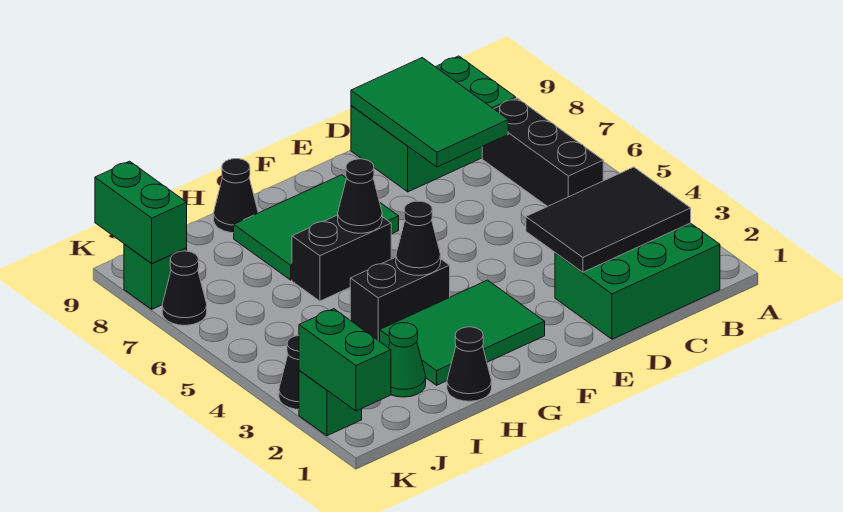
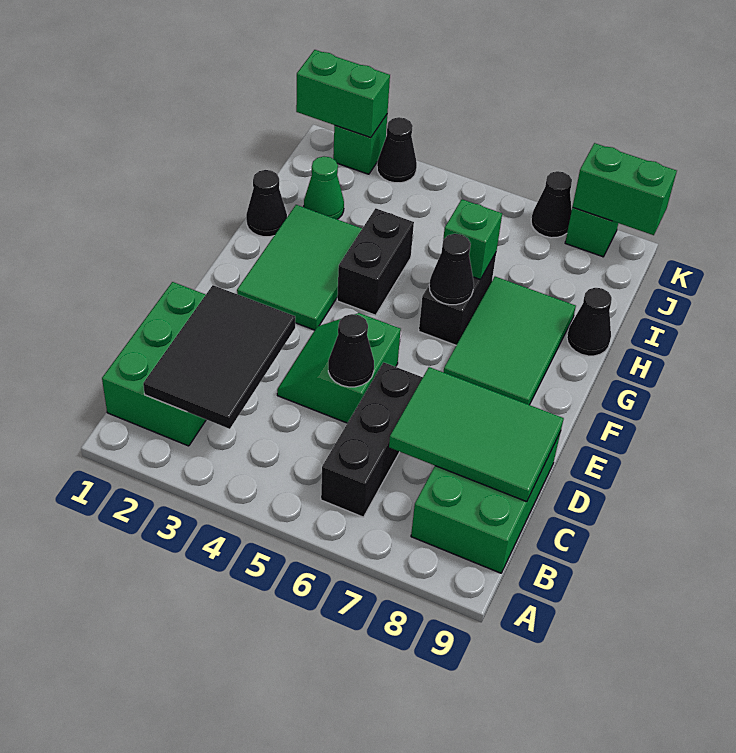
black brick B5:B7 level 1 -> black brick B6:D6 level 1
none -> green slope D4:E5 level 1 top 5
black cone G4 level 2 -> black cone D5 level 2
none -> green brick H6 level 2

